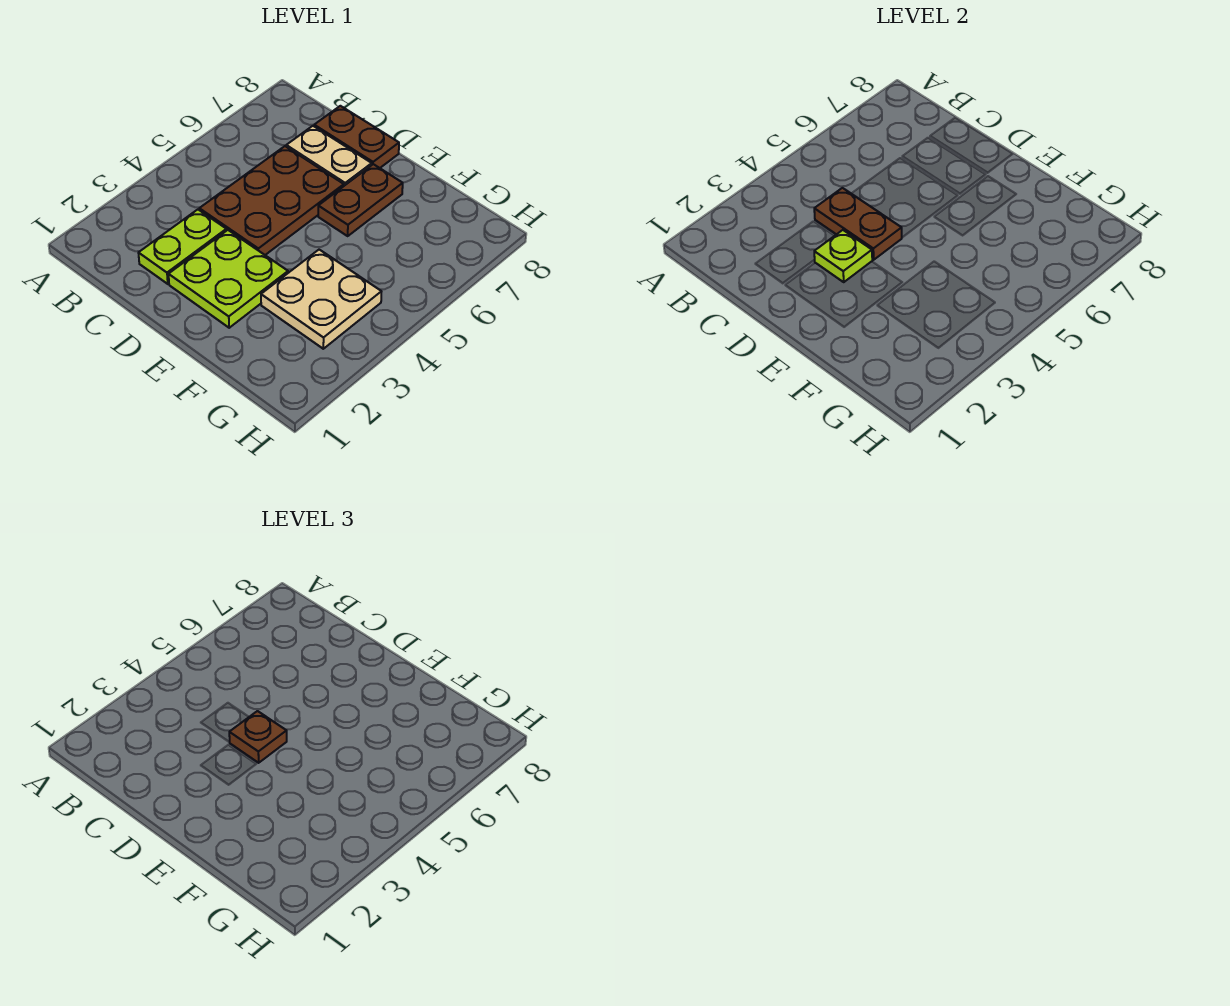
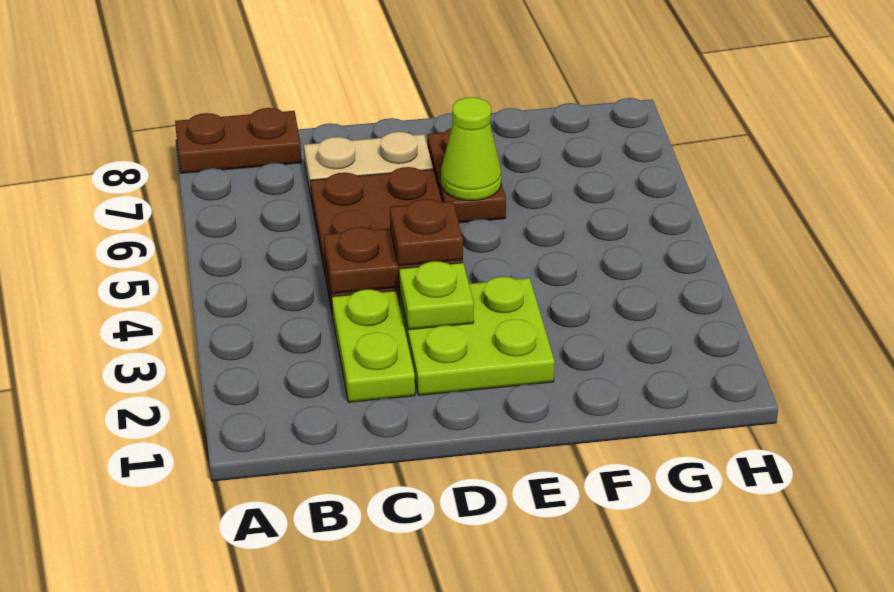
brown plate C8:D8 level 1 -> brown plate A8:B8 level 1
none -> lime cone E6 level 2
tan plate F3:G4 level 1 -> none

